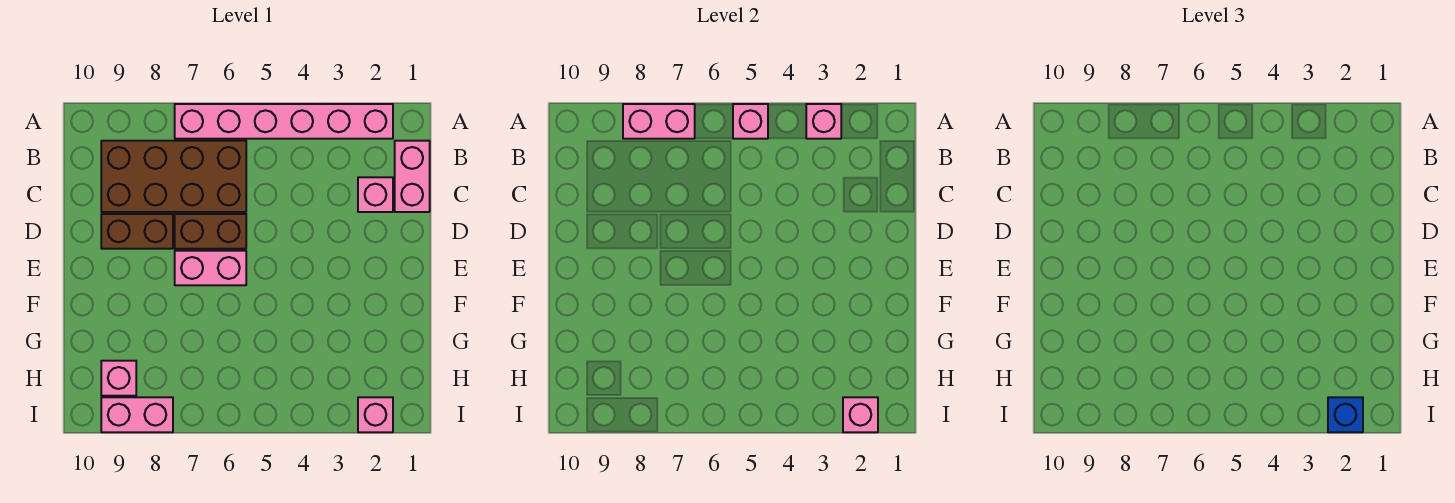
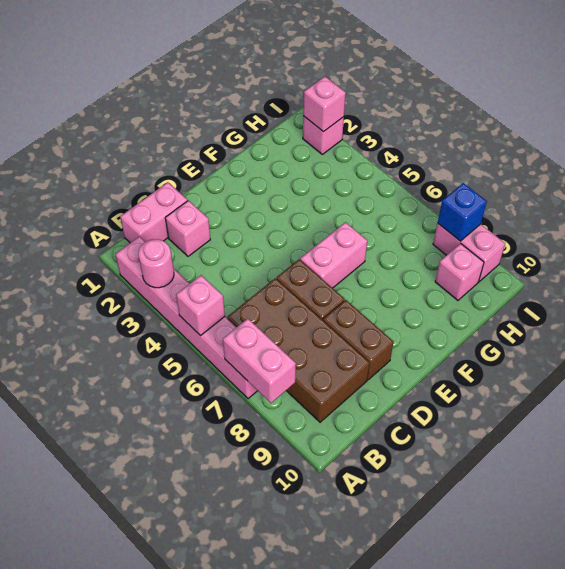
pink brick A3 level 2 -> pink round brick A3 level 2
pink brick E6:E7 level 1 -> pink brick E6:F6 level 1
blue brick I2 level 3 -> blue brick I8 level 2

